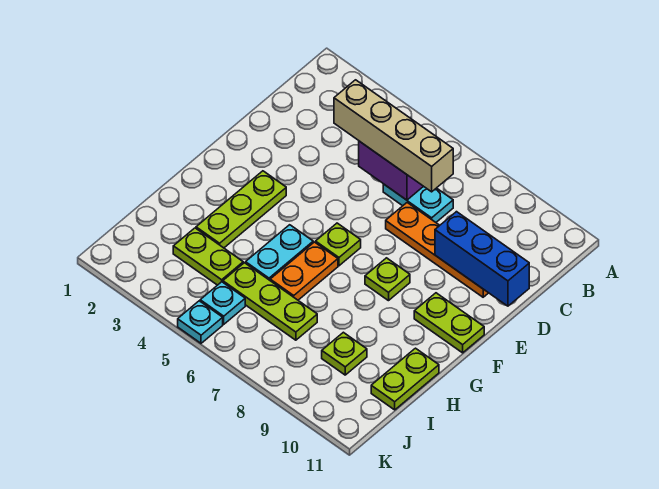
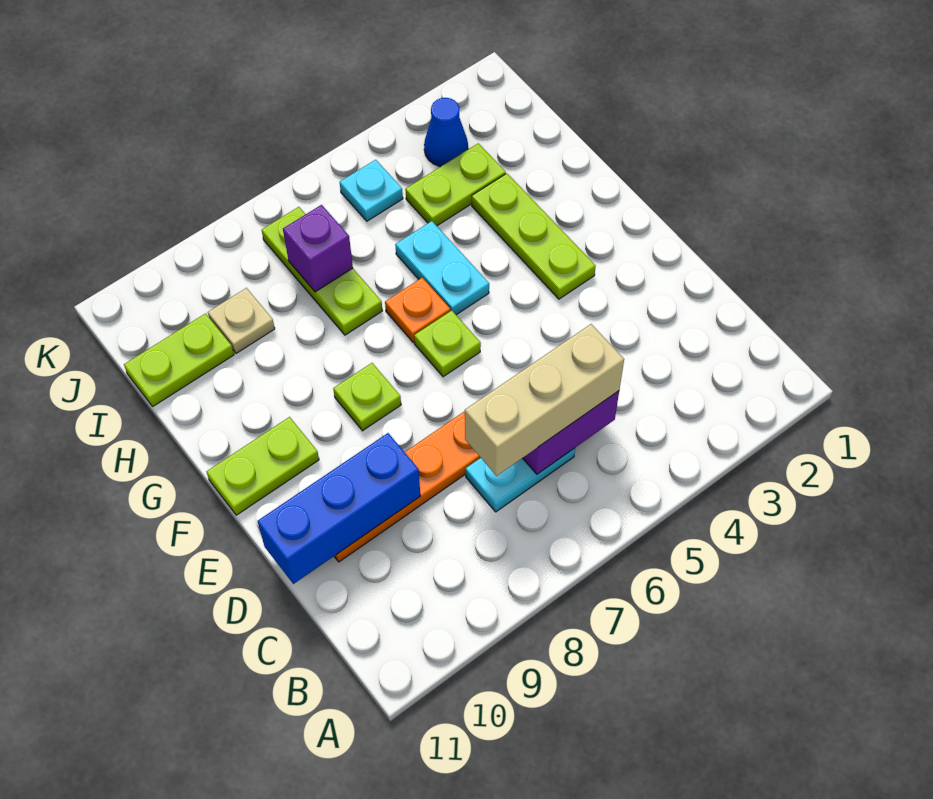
tan brick C4:C7 level 3 -> tan brick C5:C7 level 3
orange plate G6:H6 level 1 -> orange plate G6 level 1
lime plate H11:I11 level 1 -> lime plate I10:I11 level 1
lime plate I5:I7 level 1 -> lime plate H7:J7 level 1
none -> purple brick I7 level 2
lime plate I9 level 1 -> tan plate I9 level 1
none -> blue cone J3 level 1
cyan plate K5 level 1 -> none

